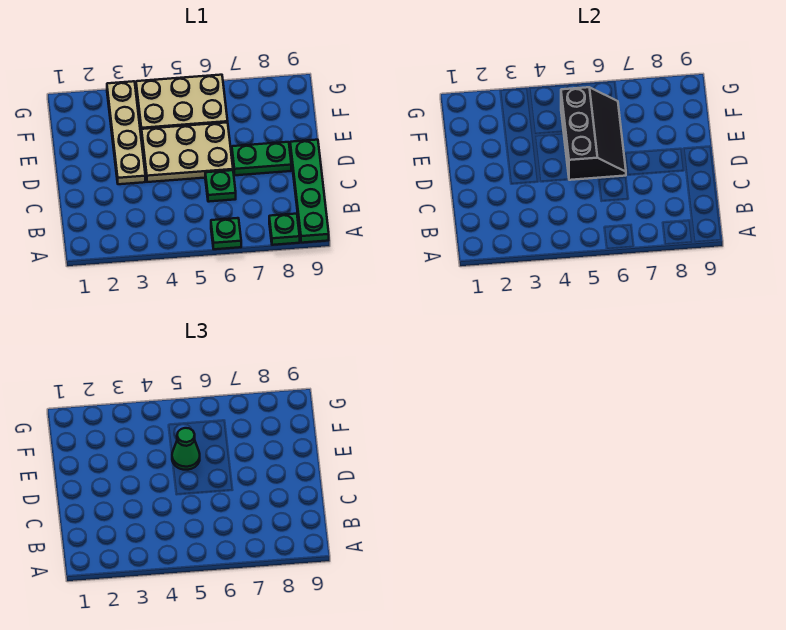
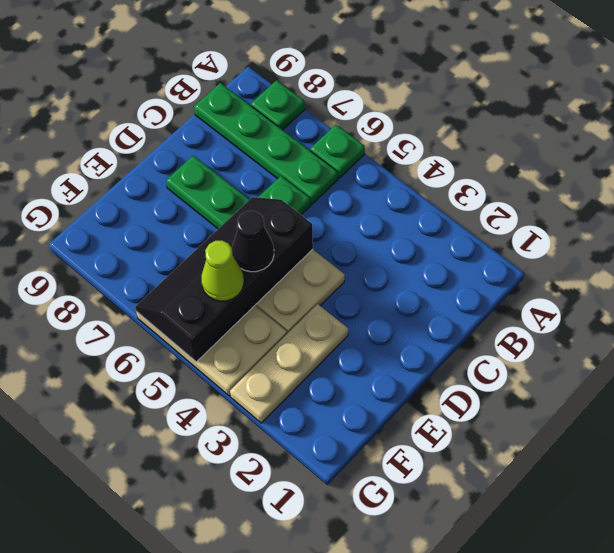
green plate A9:D9 level 1 -> green plate B6:B9 level 1
tan plate D3:G3 level 1 -> tan plate E3:G3 level 1
black slope D5:F6 level 2 top 5 -> black slope D5:G6 level 2 top 5
green cone E5 level 3 -> black cone E5 level 3
none -> lime cone F5 level 3

